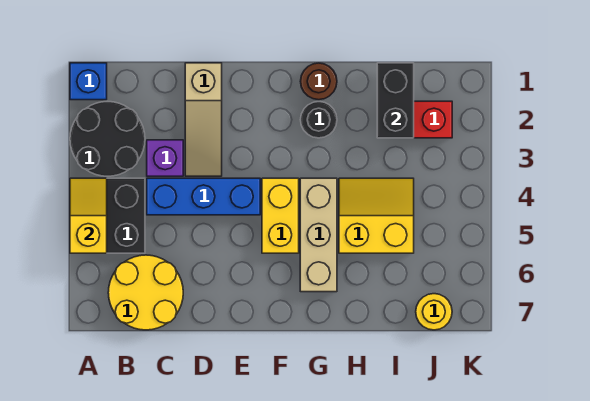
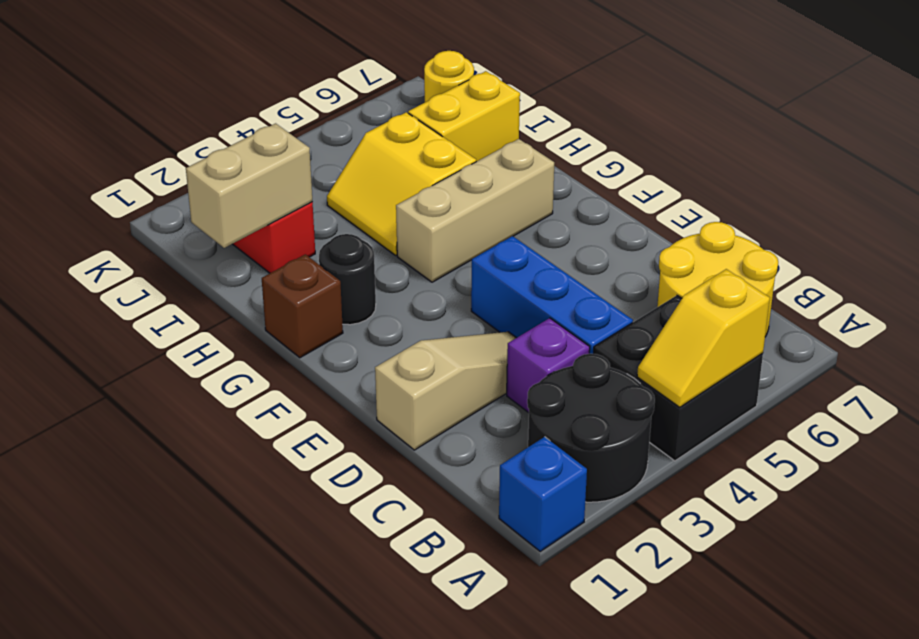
yellow brick F4:F5 level 1 -> yellow brick I6:I7 level 1
brown round brick G1 level 1 -> brown brick G1 level 1
black brick I1:I2 level 2 -> tan brick I1:I2 level 2

